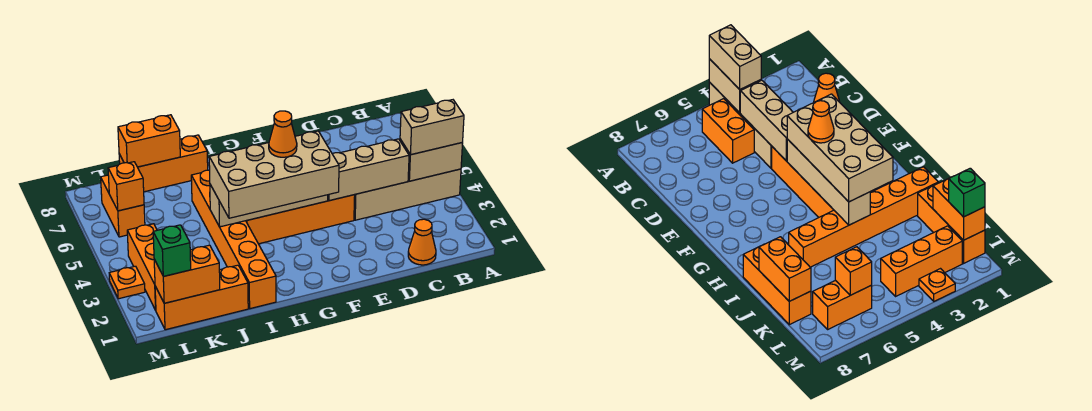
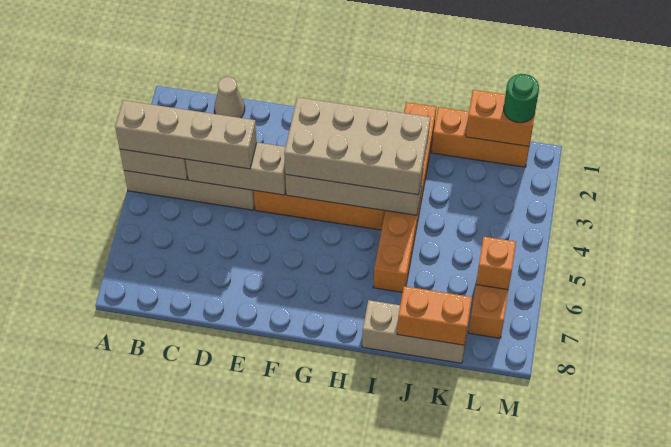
tan brick A4:B4 level 3 -> tan brick A4:D4 level 3
orange brick B5:C5 level 1 -> none
orange cone C1 level 1 -> tan cone C1 level 1
orange cone G4 level 4 -> none
orange brick I8:K8 level 1 -> tan brick I8:K8 level 1
green brick L1 level 3 -> green round brick L1 level 3
orange brick L2:L4 level 1 -> none
orange plate M3 level 1 -> none

